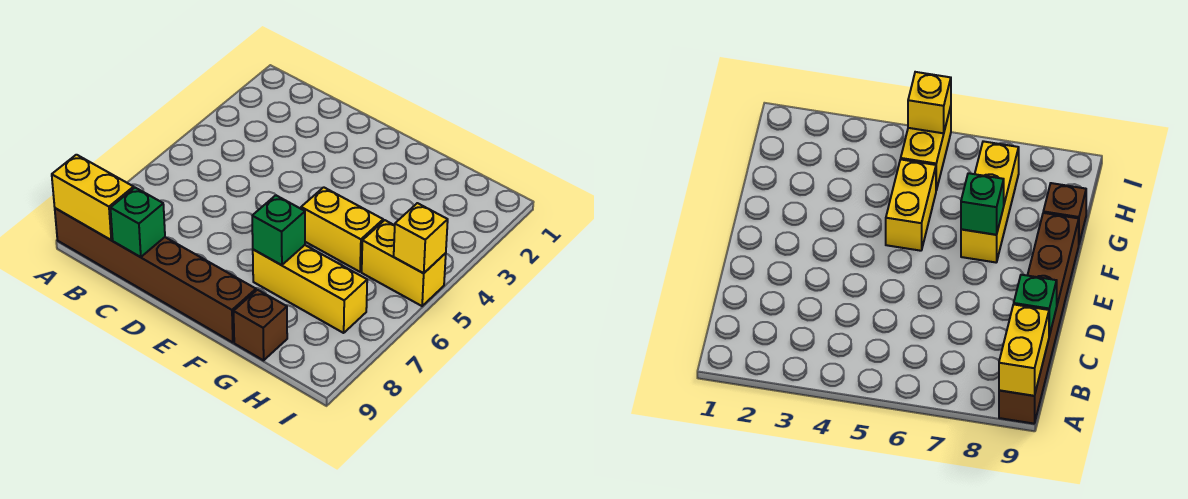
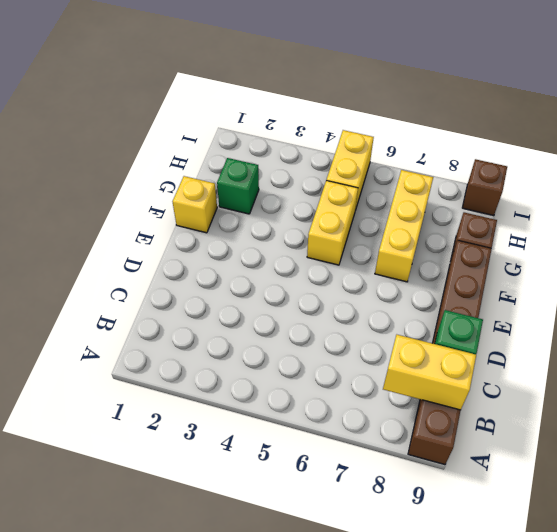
yellow brick A9:B9 level 2 -> yellow brick B8:B9 level 2
green brick F7 level 2 -> green brick G2 level 1
yellow brick I5 level 2 -> yellow brick F1 level 1
none -> brown brick I9 level 1

